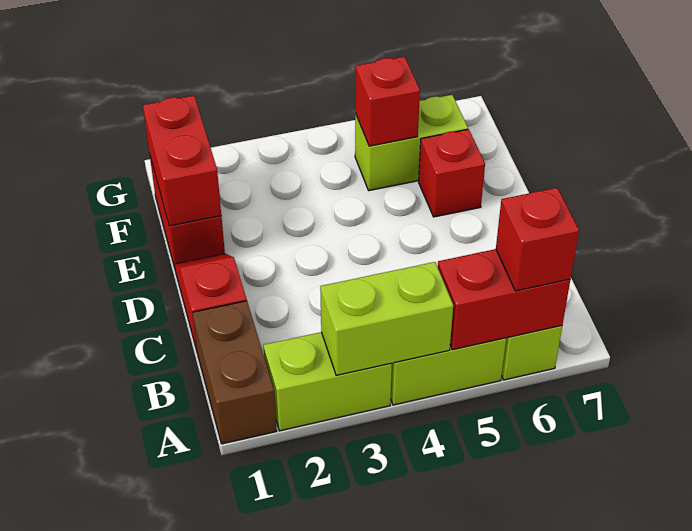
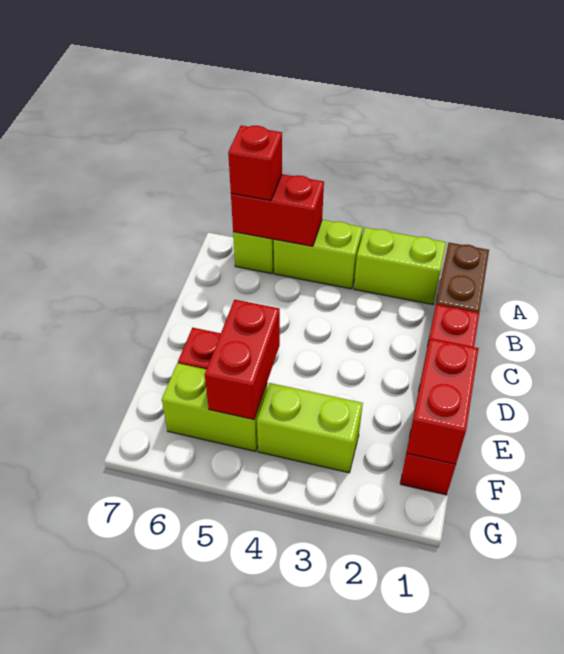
lime brick A3:A4 level 2 -> lime brick F3:F4 level 1
red brick F5 level 2 -> red brick E5:F5 level 2

